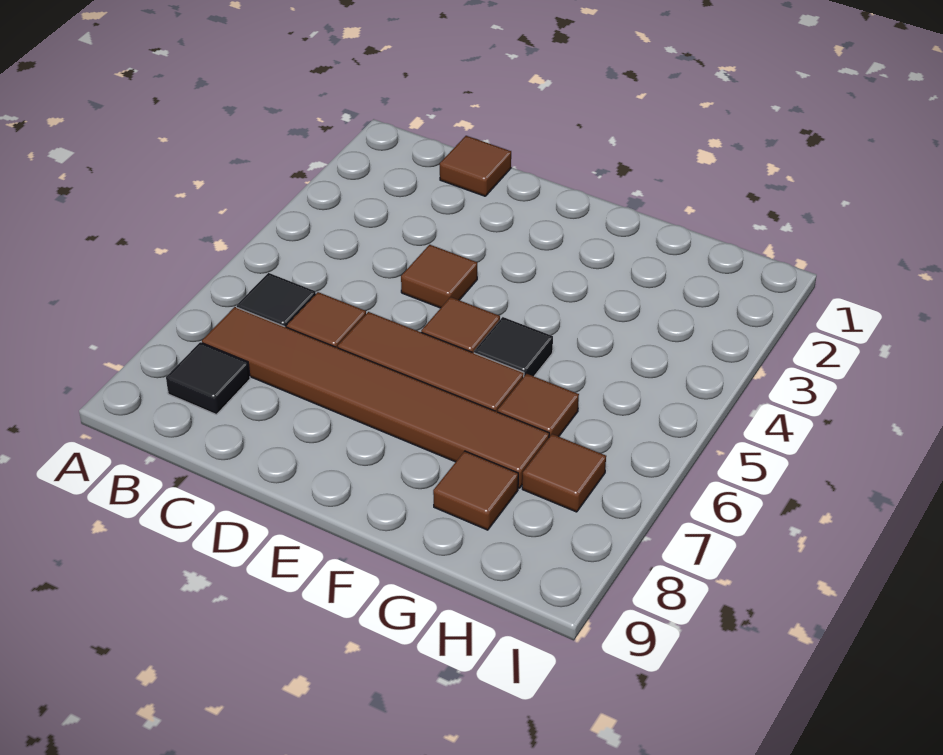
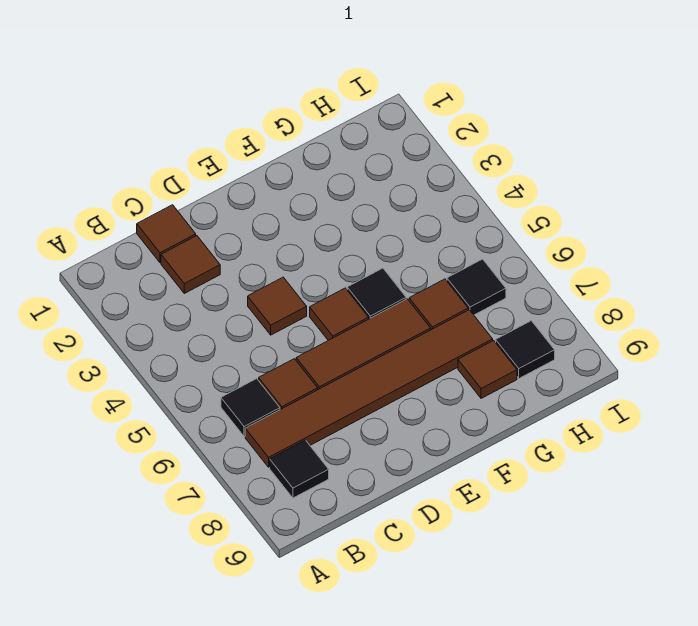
none -> black tile H6 level 1
brown tile H7 level 1 -> brown tile C2 level 1
none -> black tile H8 level 1

